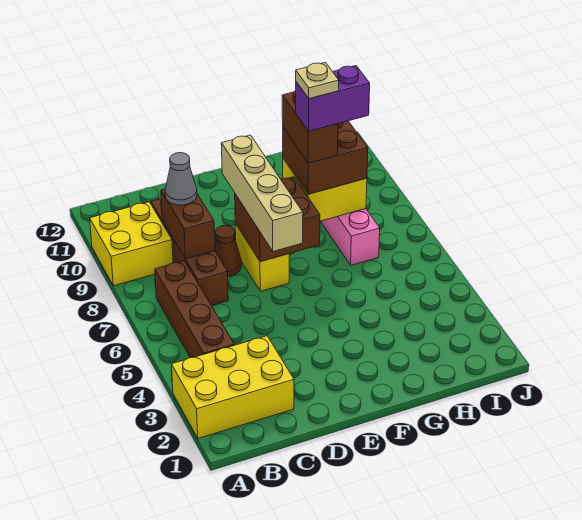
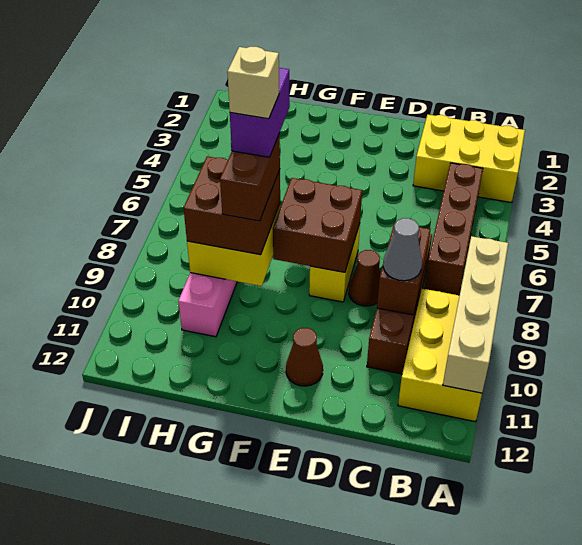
yellow brick A9:B10 level 1 -> yellow brick A9:B11 level 1
tan brick E6:E9 level 3 -> tan brick A8:A11 level 2
none -> brown cone E11 level 1
purple brick G8:H8 level 5 -> purple brick G7:G8 level 5
tan plate G8 level 6 -> tan brick G8 level 6

